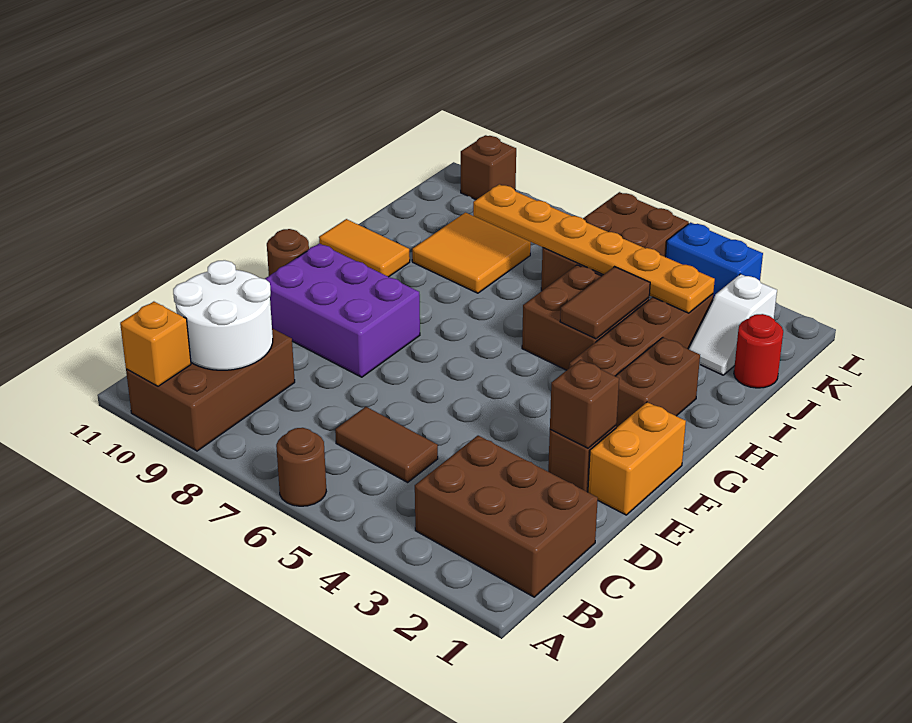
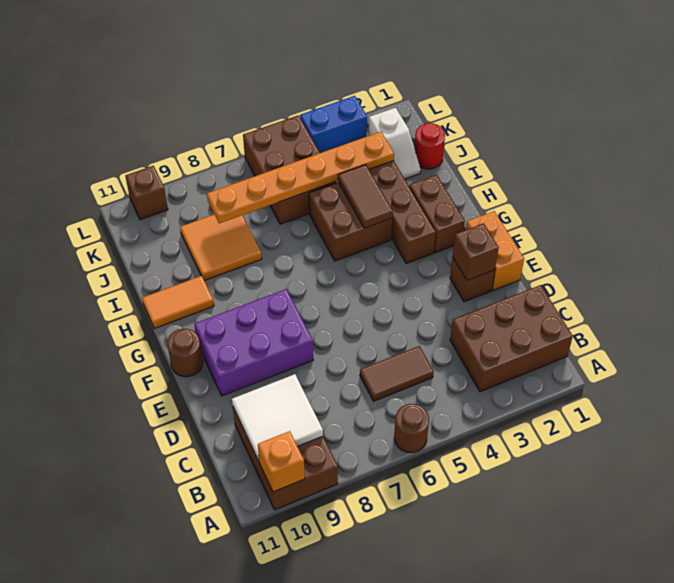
white round brick B9:C10 level 2 -> white tile B9:C10 level 2

